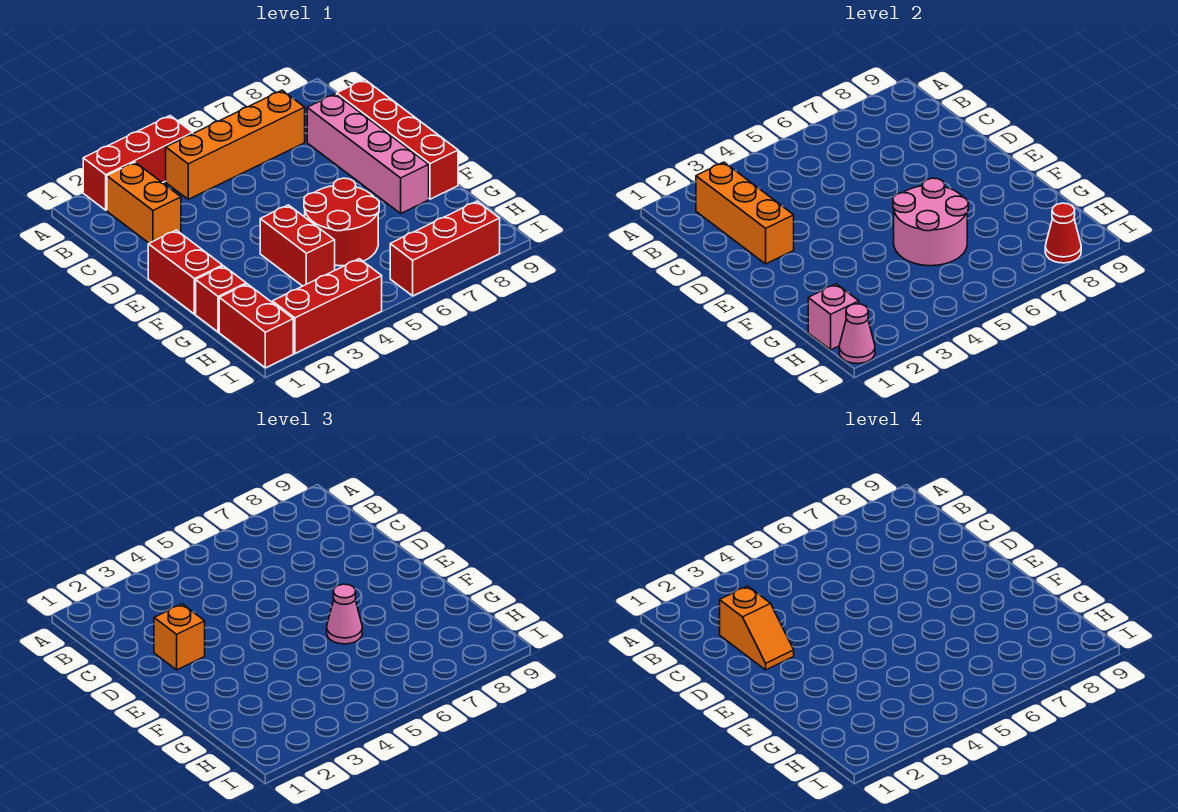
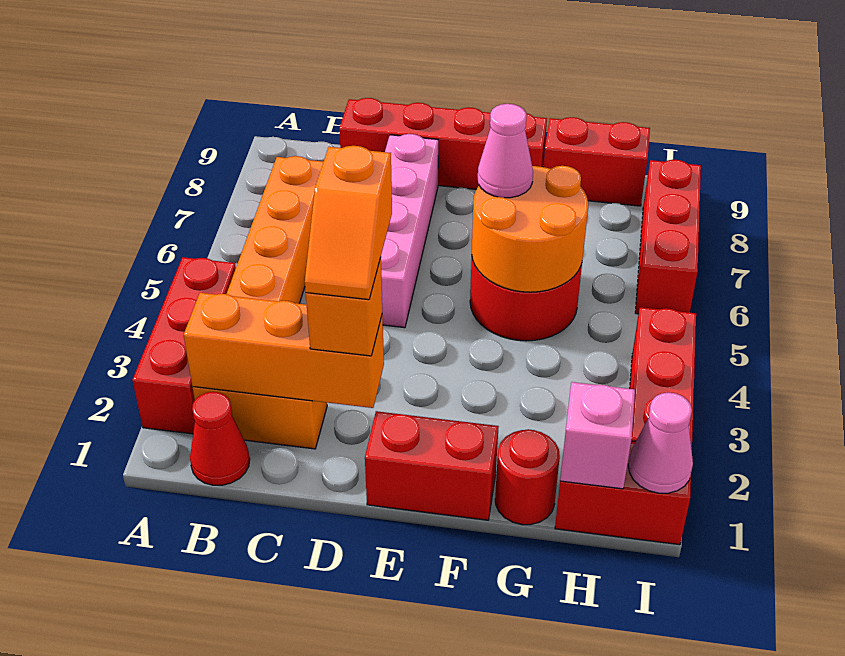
orange slope C2:D2 level 4 top C -> orange slope D2:D3 level 4 top 3
pink brick C8:F8 level 1 -> pink brick D5:D8 level 1
red brick F4:G4 level 1 -> red brick G9:H9 level 1
pink round brick F5:G6 level 2 -> orange round brick F5:G6 level 2
red brick G1 level 1 -> red round brick G1 level 1
red cone I8 level 2 -> red cone B1 level 1

